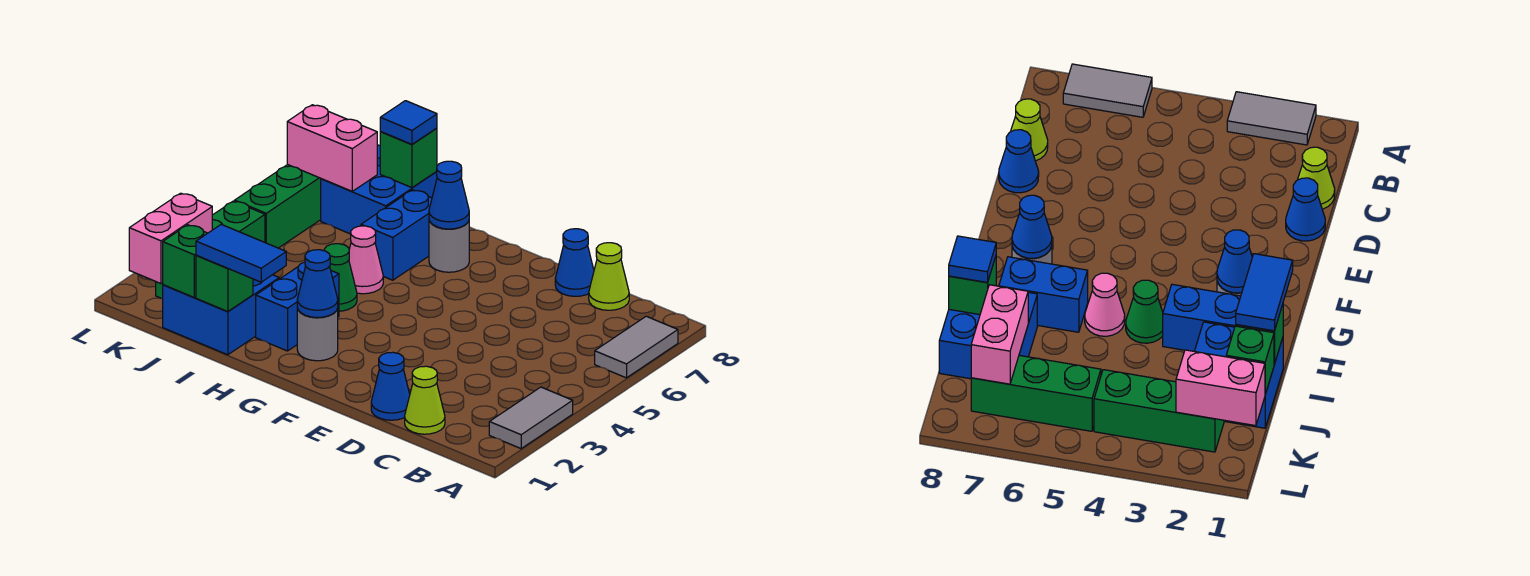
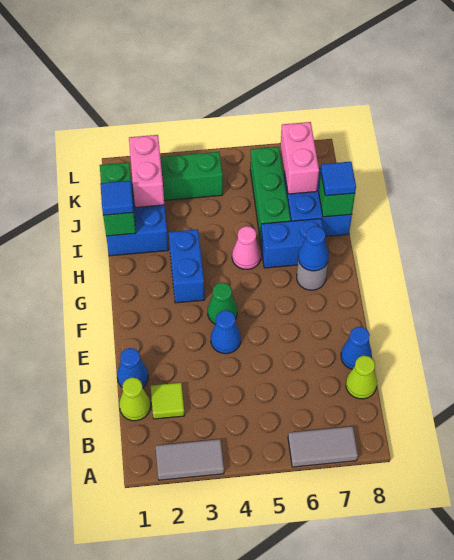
none -> lime tile C2 level 1
grey round brick G2 level 1 -> none
blue cone G2 level 2 -> blue cone E4 level 1
blue tile H1:I1 level 3 -> blue tile I1 level 3
blue brick H2:H3 level 1 -> blue brick G3:H3 level 1
green cone H4 level 1 -> green cone F4 level 1
pink brick K1:K2 level 2 -> pink brick J2:K2 level 2
green brick K5:K7 level 1 -> green brick I6:K6 level 1

